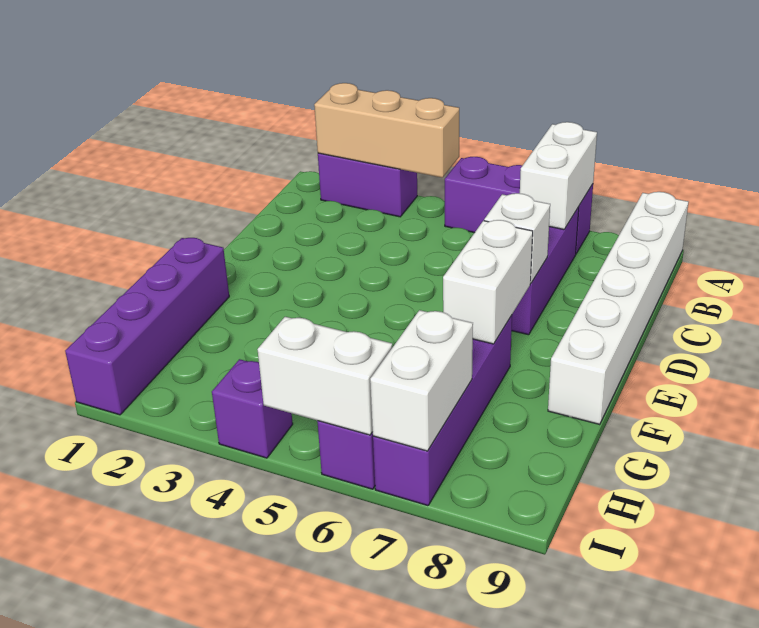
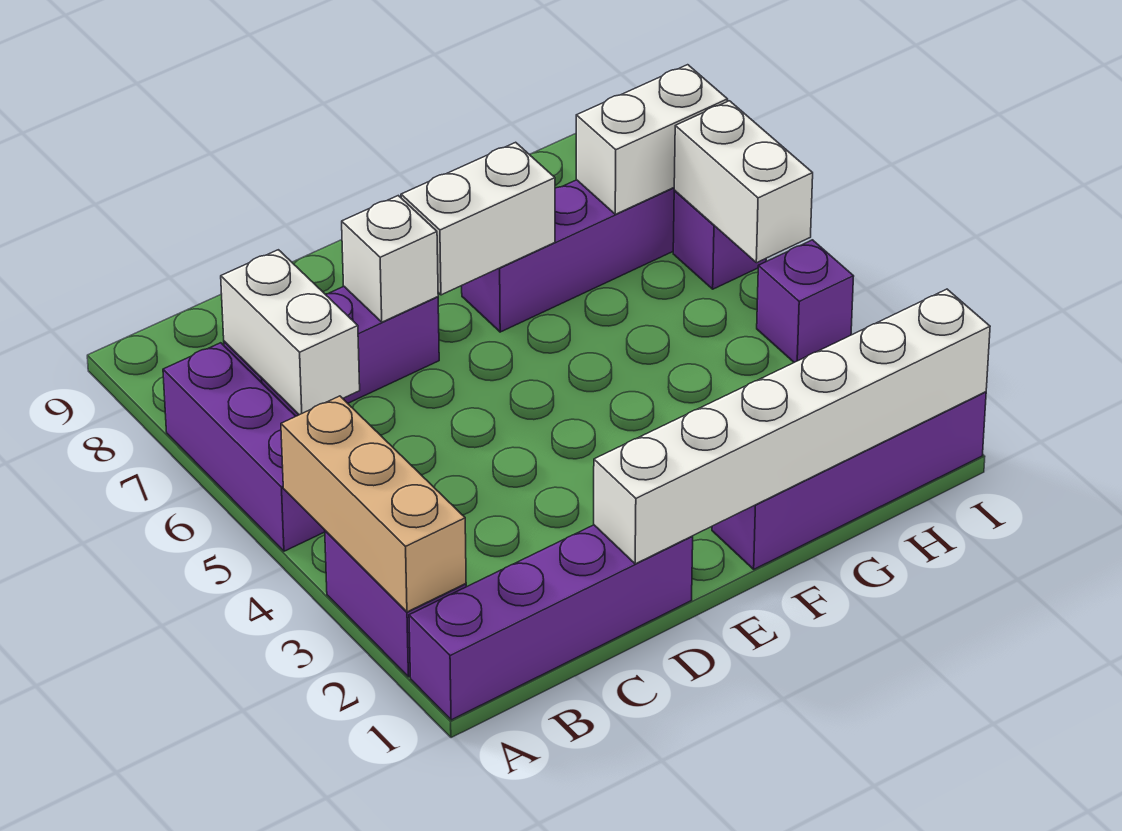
none -> purple brick A1:D1 level 1
white brick A7:B7 level 2 -> white brick B6:B7 level 2
white brick A9:F9 level 1 -> white brick D1:I1 level 2

